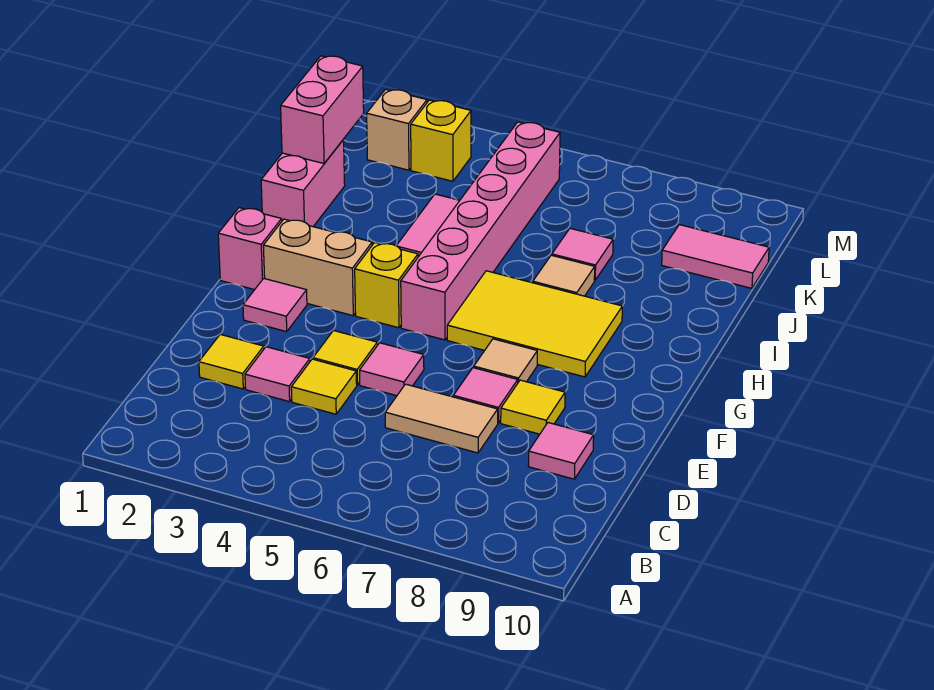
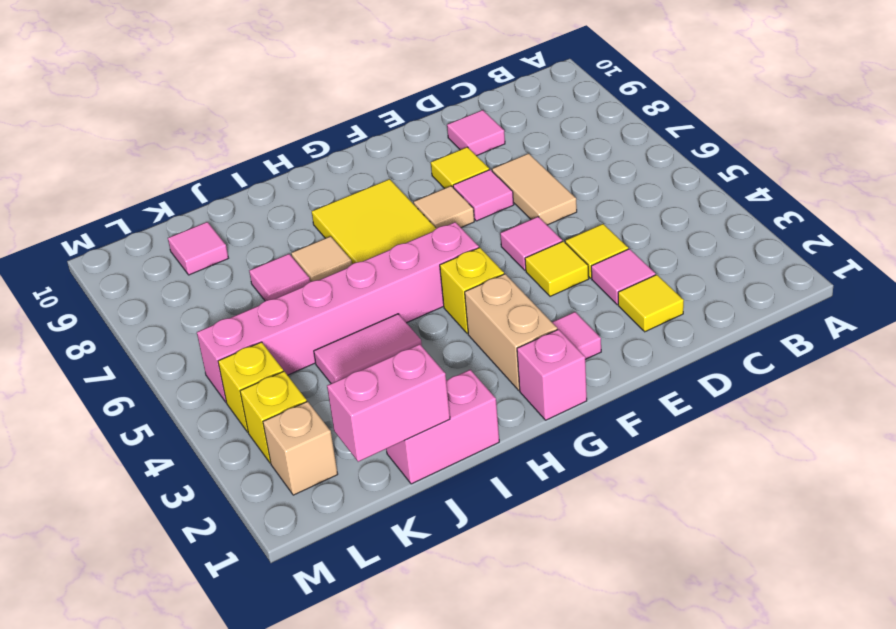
pink tile K9:K10 level 1 -> pink tile K9 level 1
none -> yellow brick L4 level 1

